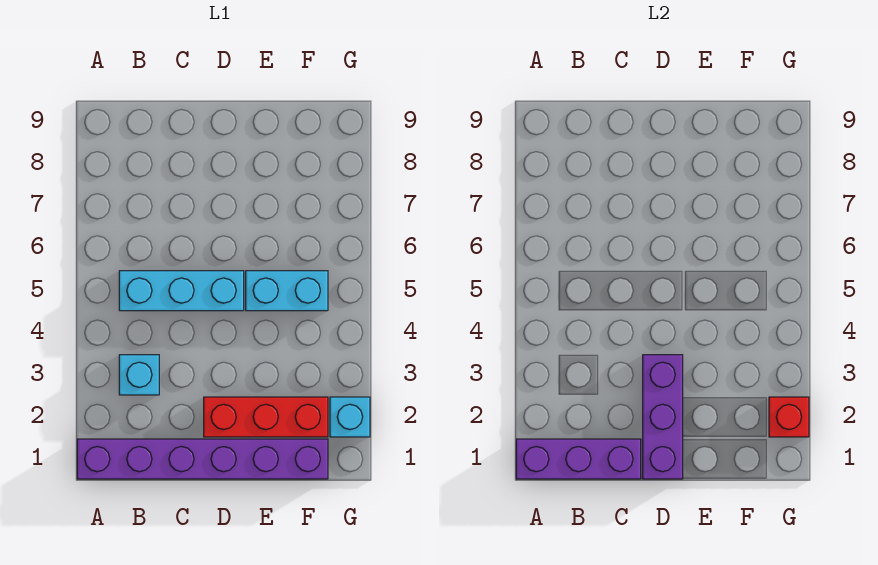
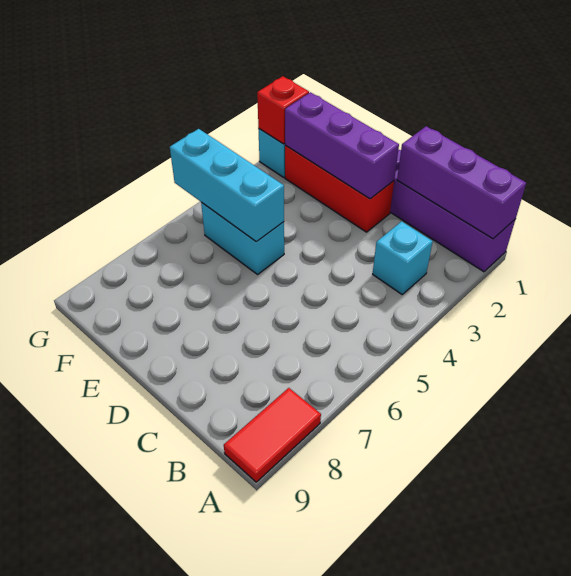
none -> red tile A8:A9 level 1
cyan brick B5:D5 level 1 -> cyan brick E5:G5 level 2
purple brick D1:D3 level 2 -> purple brick D2:F2 level 2

